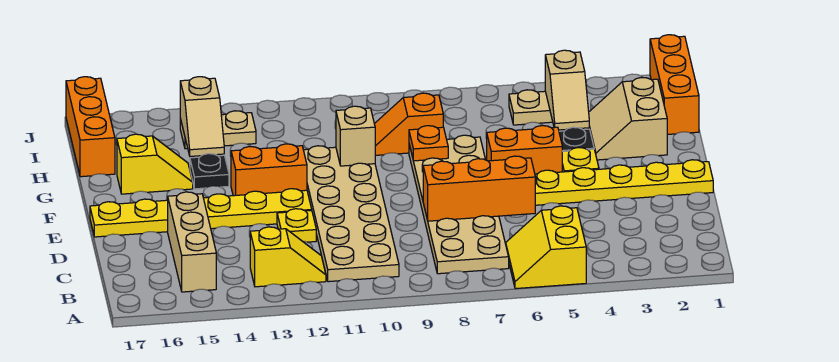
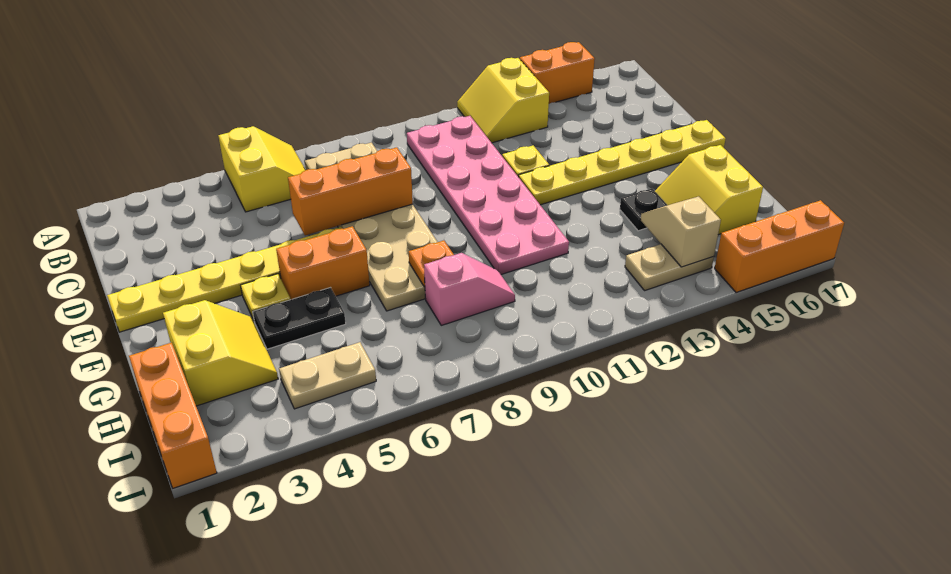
tan plate B10:G11 level 1 -> pink plate B10:G11 level 1
yellow slope B12:B13 level 1 top 13 -> yellow slope A12:B13 level 1 top 13
tan brick B15:D15 level 1 -> none
orange brick F12:F13 level 1 -> orange brick A14:A15 level 1
tan slope G2:H3 level 1 top 2 -> yellow slope G2:H3 level 1 top 2
tan brick G10 level 2 -> none
yellow slope G15:G16 level 1 top 16 -> yellow slope G15:H16 level 1 top 16
tan slope H4:I4 level 2 top I -> none
orange slope H8:H9 level 1 top 8 -> pink slope H8:H9 level 1 top 8
orange brick H17:J17 level 1 -> orange brick J15:J17 level 1

